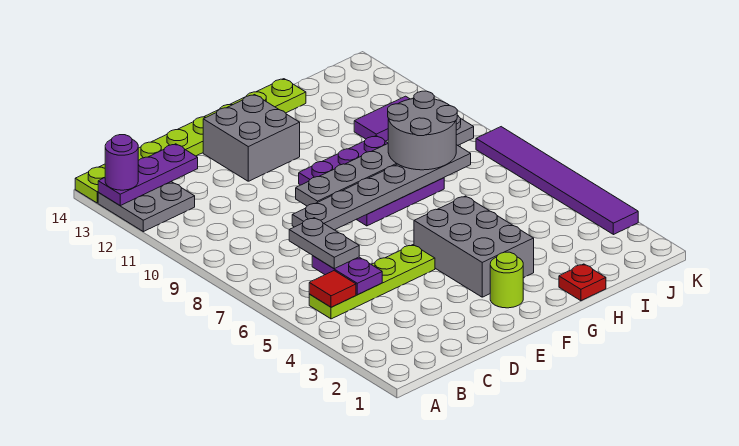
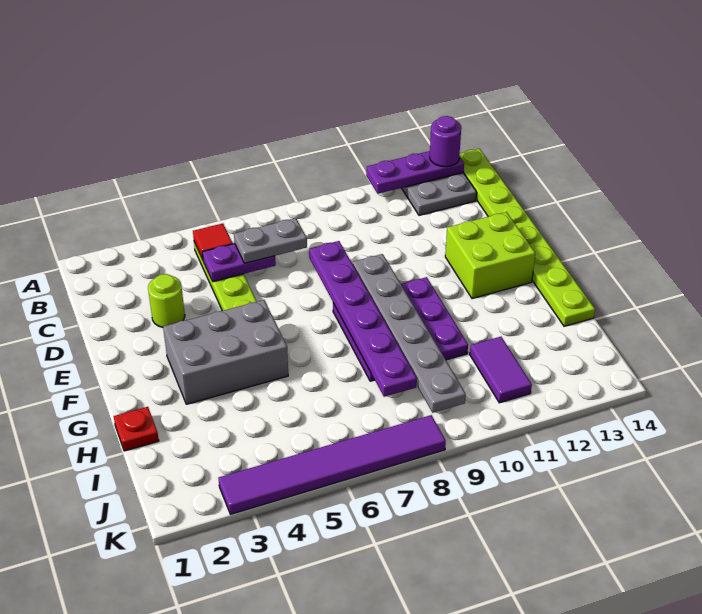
purple plate A13:C13 level 2 -> purple plate A11:A13 level 2
grey plate D8:I8 level 2 -> purple plate D8:I8 level 2
grey brick E12:F13 level 1 -> lime brick E12:F13 level 1
lime round brick F2 level 1 -> lime round brick D3 level 1
grey round brick H8:I9 level 3 -> none

